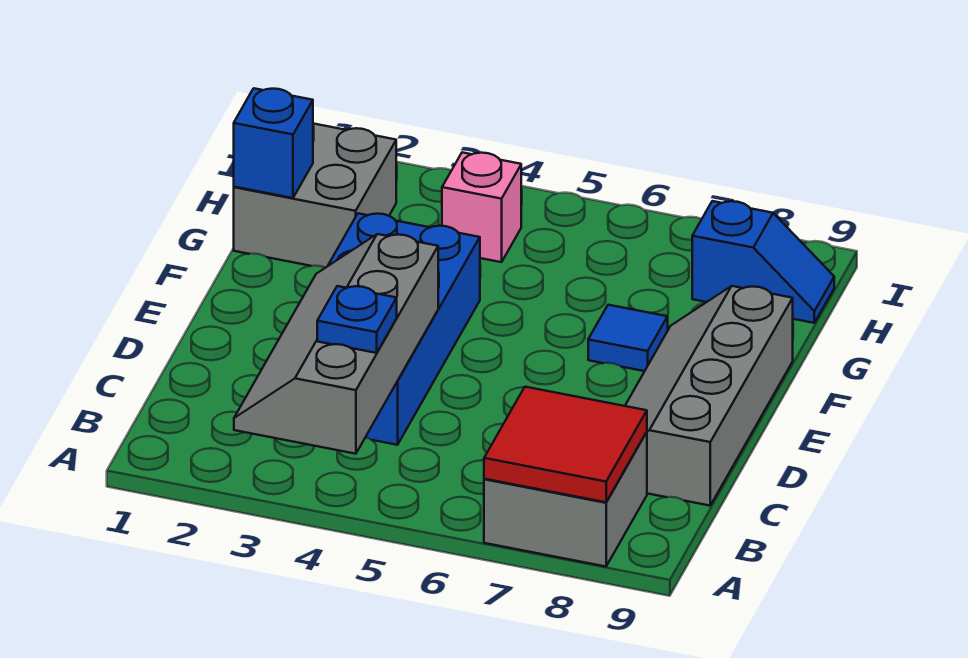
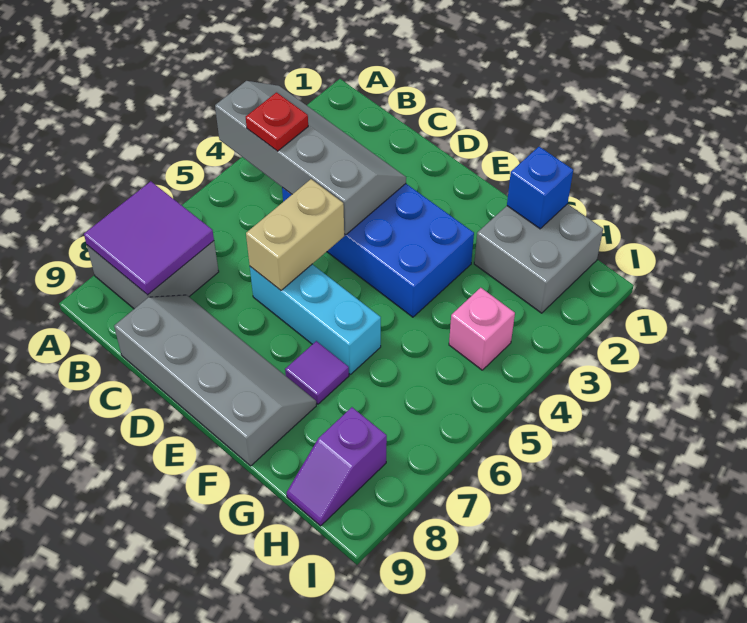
red tile A7:B8 level 2 -> purple tile A7:B8 level 2
blue plate B4 level 3 -> red plate B4 level 3
none -> tan brick D5:D6 level 2
none -> cyan brick D6:F6 level 1
blue tile F7 level 1 -> purple tile F7 level 1
blue slope H8:H9 level 1 top 8 -> purple slope H8:H9 level 1 top 8

